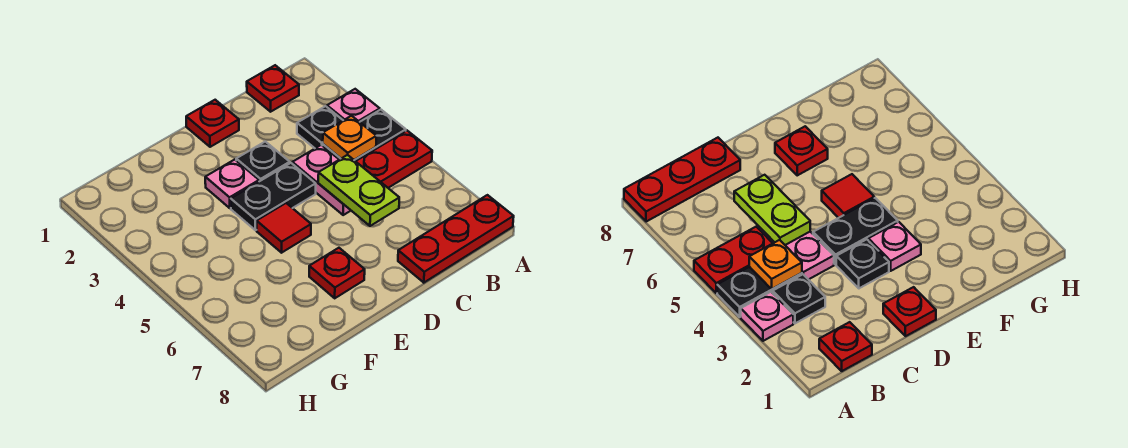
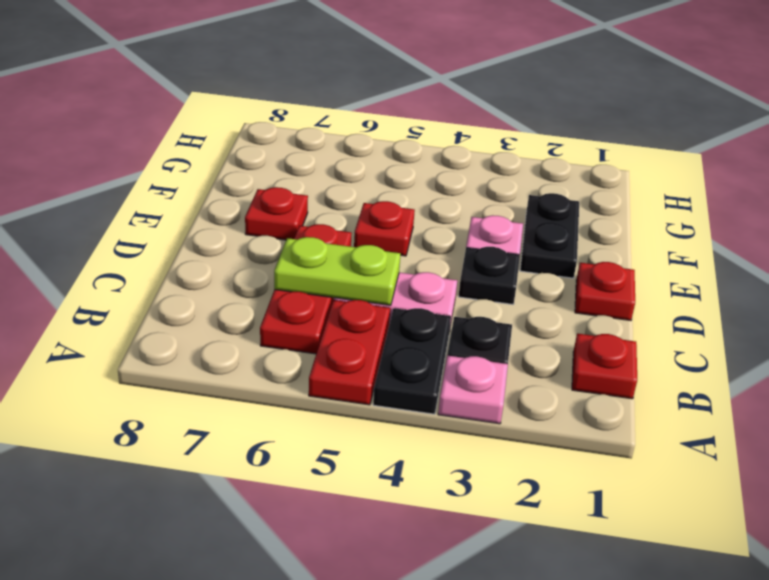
red plate A8:C8 level 1 -> red plate B6:D6 level 1
orange plate B4 level 2 -> none
black plate D4:E4 level 1 -> black plate E2:F2 level 1
red tile E5 level 1 -> red plate E5 level 1

